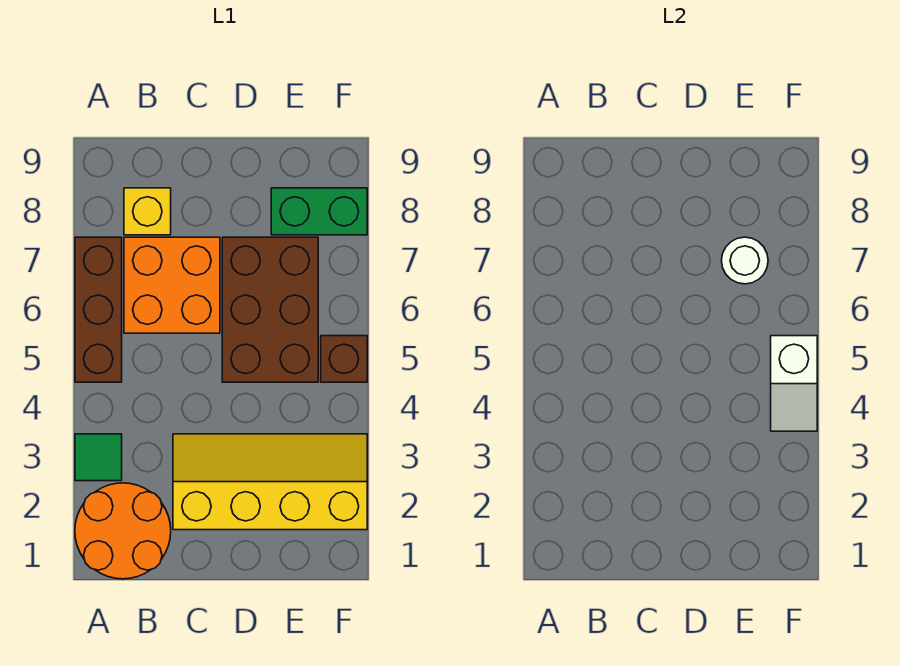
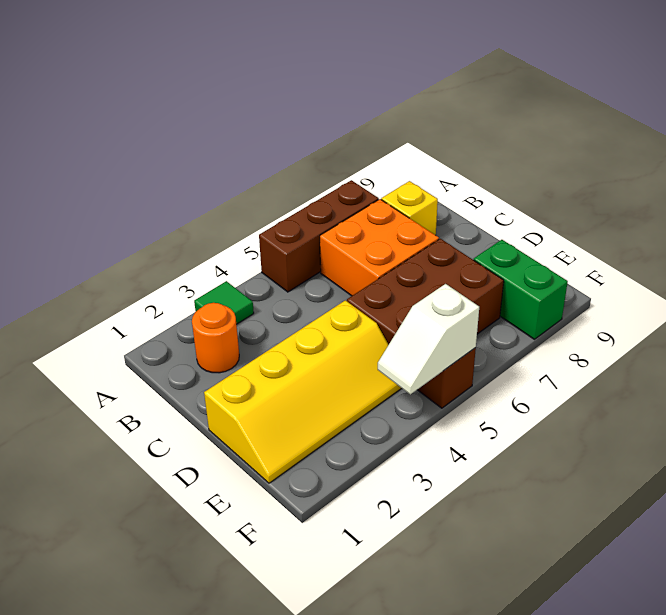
orange round brick A1:B2 level 1 -> orange round brick B2 level 1
yellow slope C2:F3 level 1 top 2 -> yellow slope D1:E4 level 1 top D
white round brick E7 level 2 -> none

